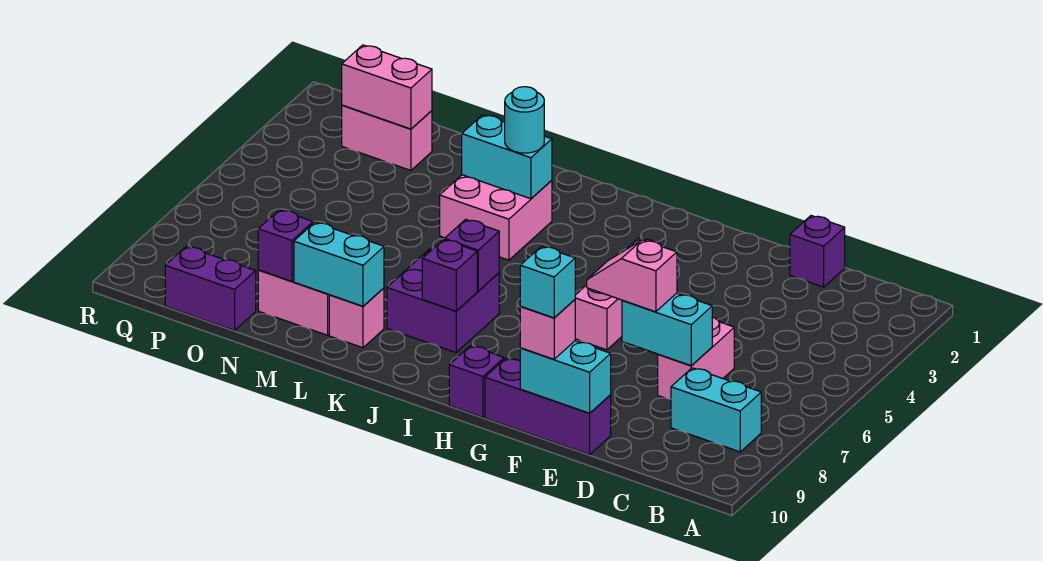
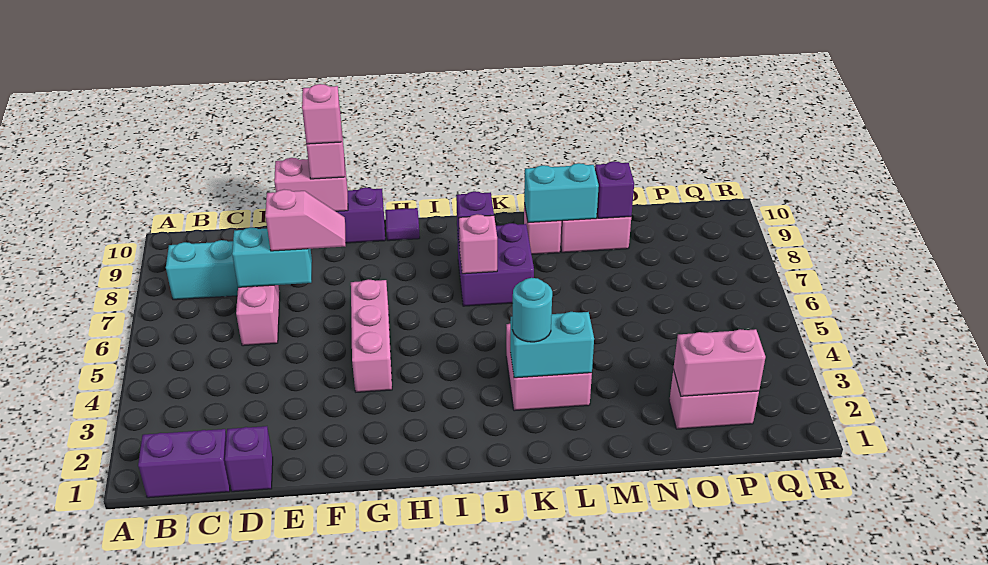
cyan brick E10:F10 level 2 -> pink brick E10:F10 level 2
cyan brick F10 level 4 -> pink brick F10 level 4
purple brick H10 level 1 -> purple tile H10 level 1
purple brick J7 level 2 -> pink brick J7 level 2
purple brick O10:P10 level 1 -> purple brick B1:C1 level 1

